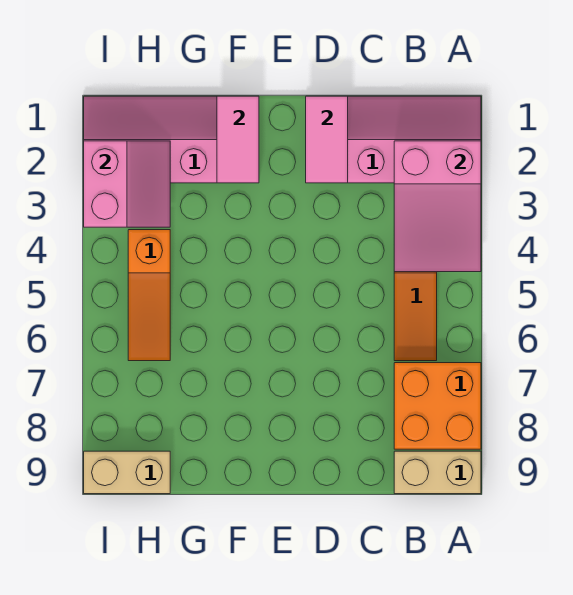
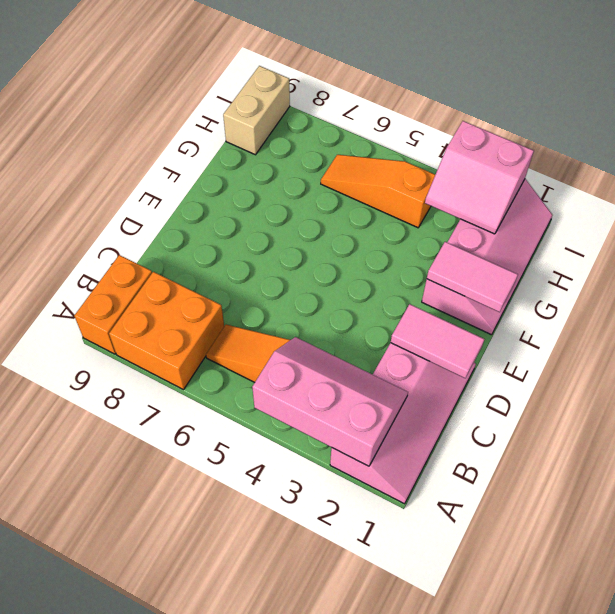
pink slope A2:B4 level 2 top 2 -> pink slope A2:B4 level 2 top A
tan brick A9:B9 level 1 -> orange brick A9:B9 level 1

